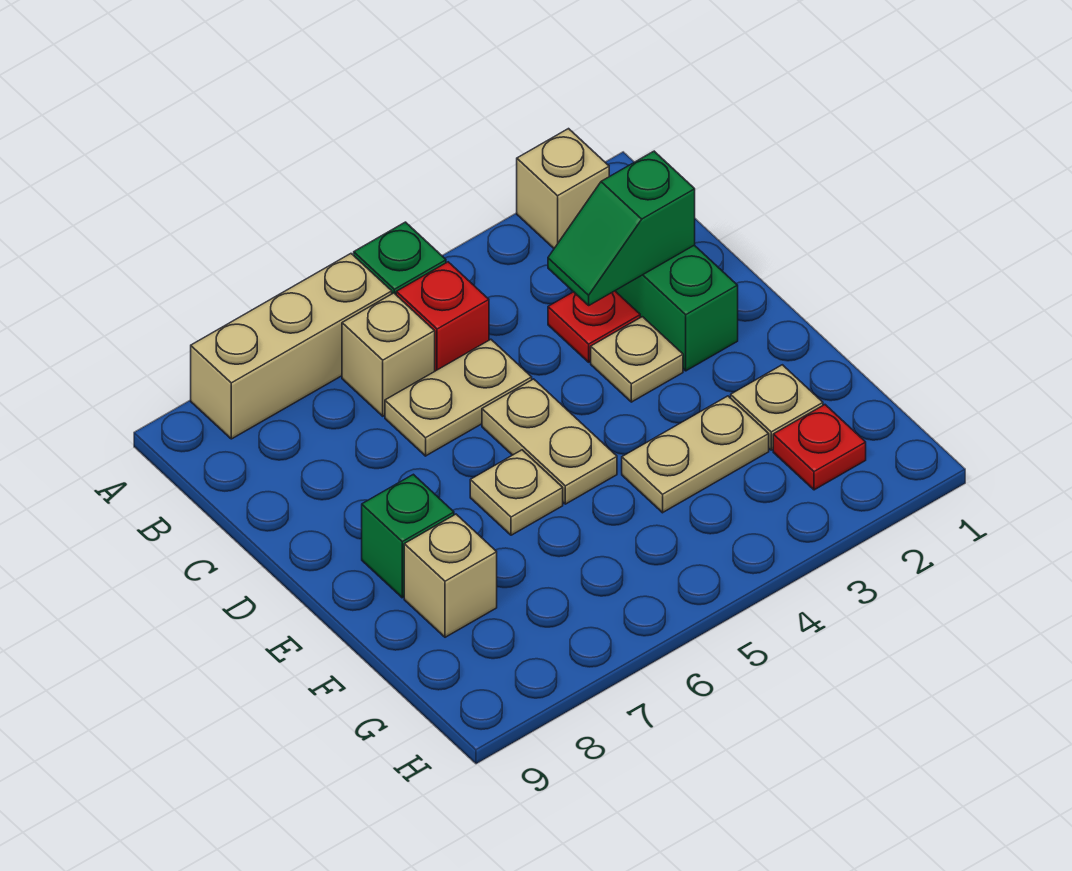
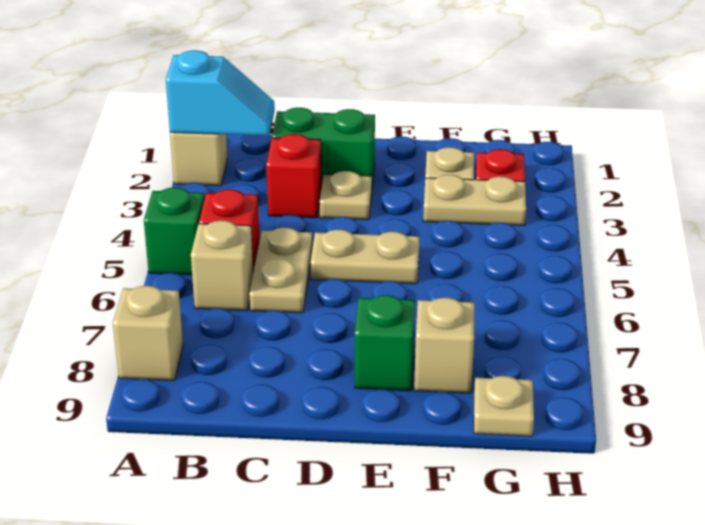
none -> cyan slope A2:B2 level 2 top A
tan brick A6:A8 level 1 -> tan brick A8 level 1
green slope C2:C3 level 2 top 2 -> none
red plate C3 level 1 -> red brick C3 level 1
tan plate E6 level 1 -> tan plate G9 level 1
tan plate F3:F4 level 1 -> tan plate F3:G3 level 1

